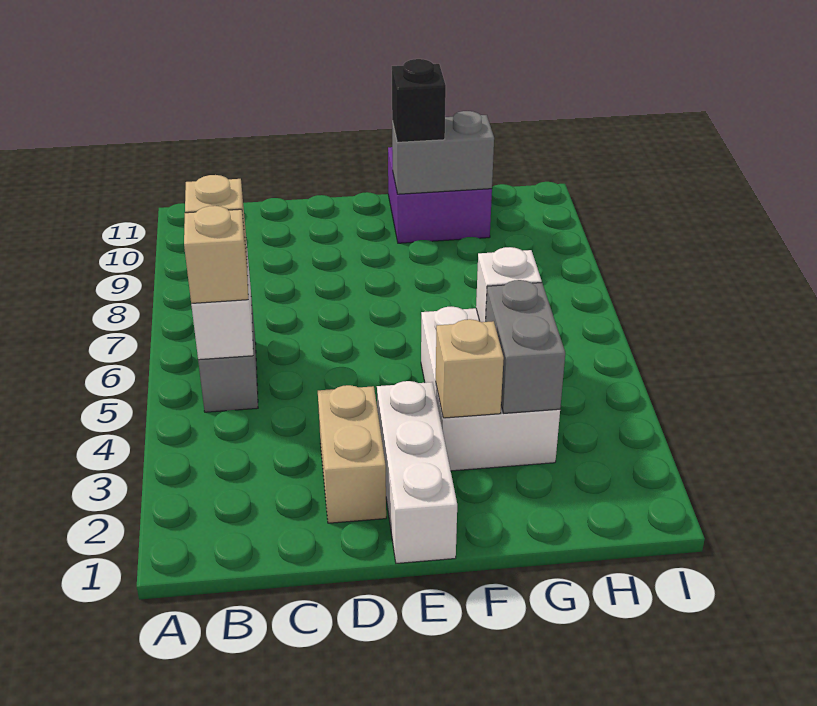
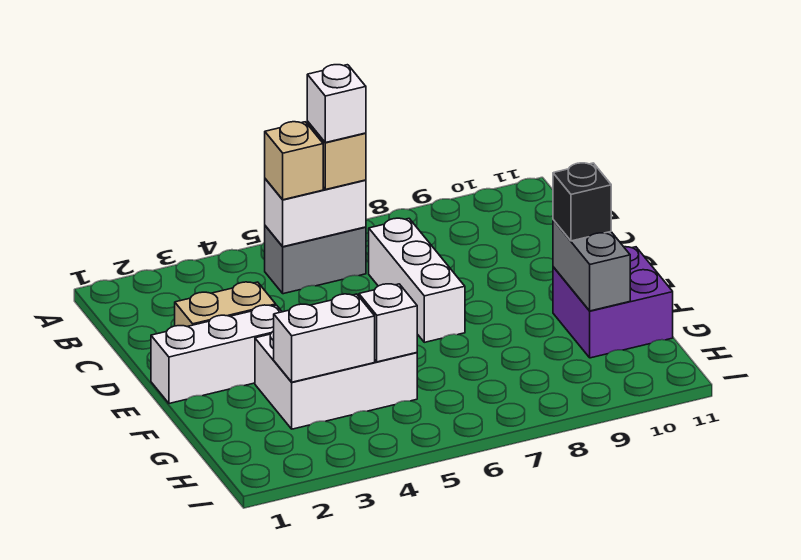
none -> white brick B6 level 4
none -> white brick C7:E7 level 1
tan brick F3 level 2 -> none
grey brick G3:G4 level 2 -> white brick G3:G4 level 2

